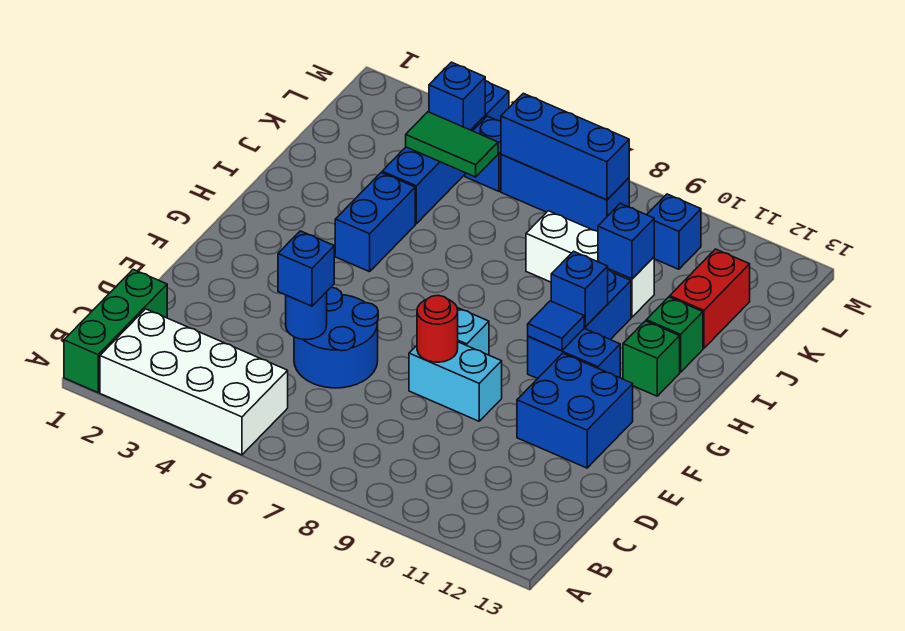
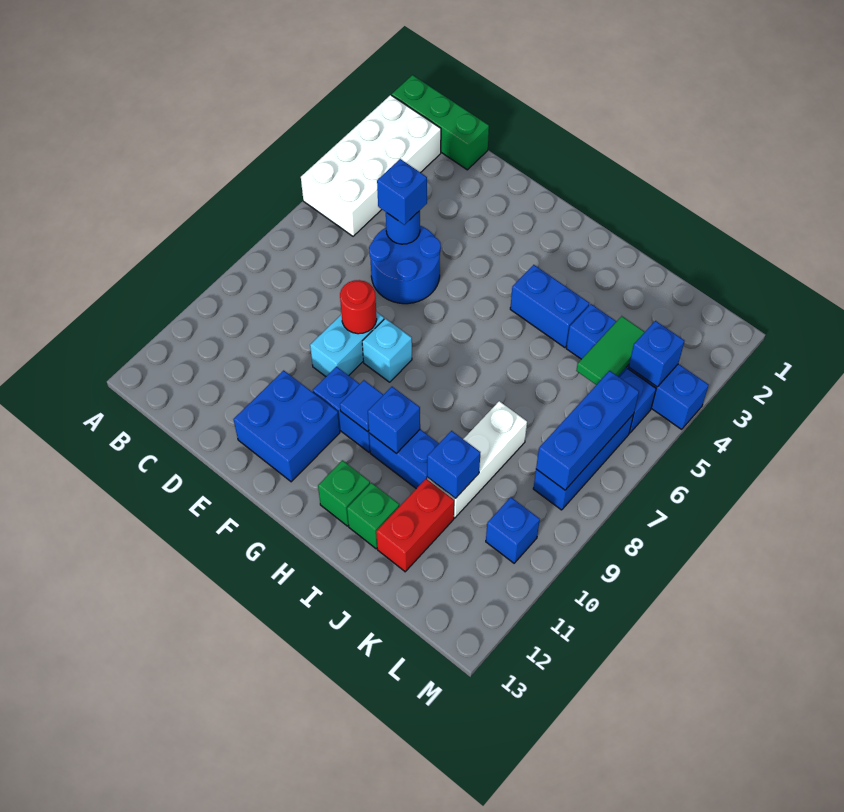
blue brick G10:G11 level 1 -> blue brick F10:G10 level 1
red brick J12:K12 level 1 -> red brick J11:J12 level 1

